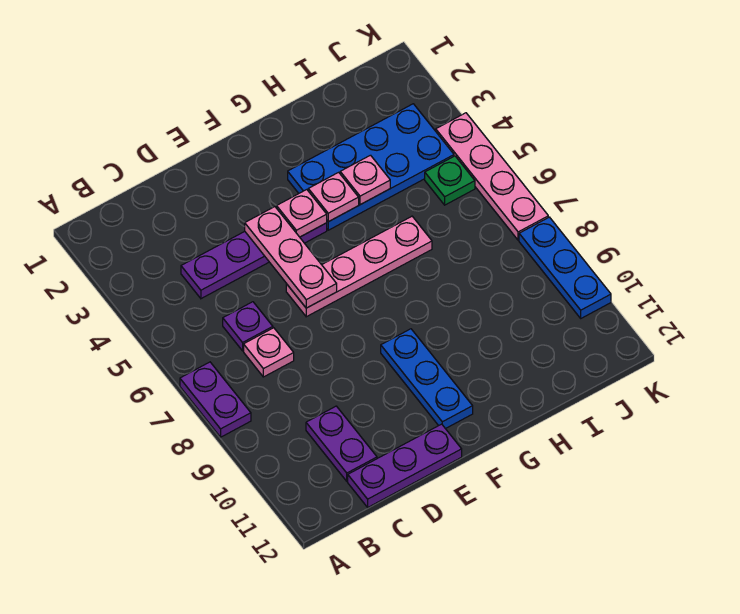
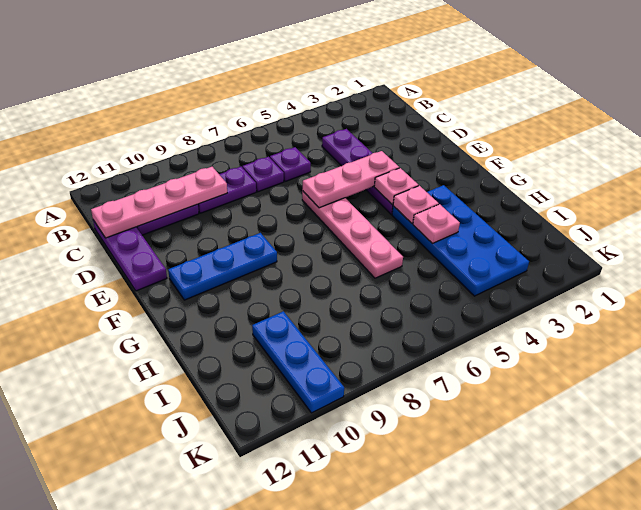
purple plate A7:A8 level 1 -> purple plate C8:C9 level 1
pink plate C7 level 1 -> purple plate C7 level 1
green plate J5 level 1 -> none
pink plate K4:K7 level 1 -> pink plate C9:C12 level 2
blue plate K8:K10 level 1 -> blue plate I10:K10 level 1

